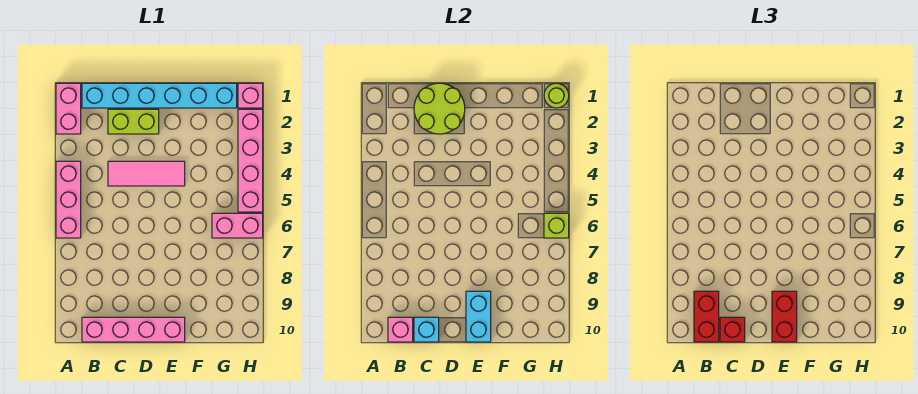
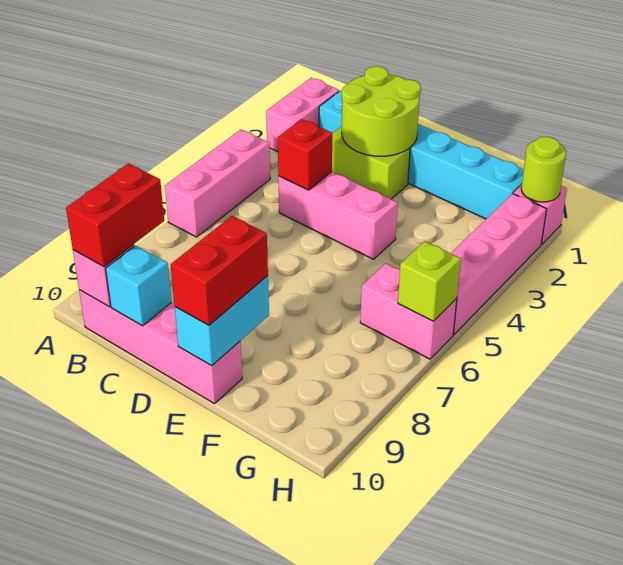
pink tile C4:E4 level 1 -> pink brick C4:E4 level 1
red brick C10 level 3 -> red brick C4 level 2

